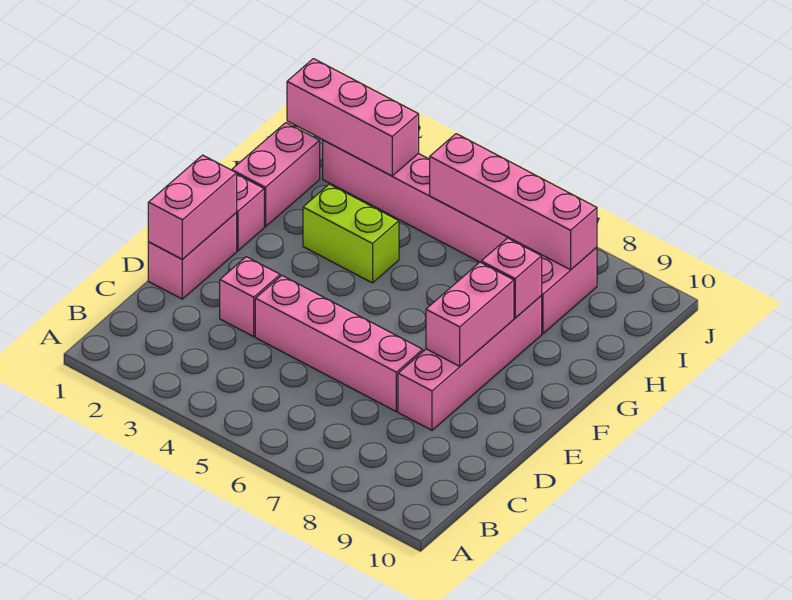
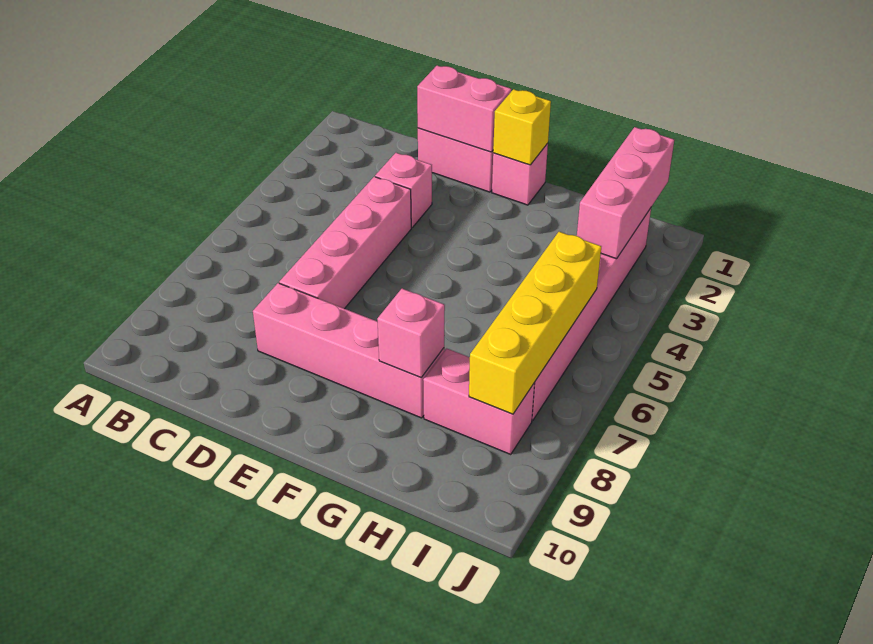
pink brick E8:F8 level 2 -> none
none -> yellow brick F1 level 2
pink brick G1:H1 level 1 -> none
lime brick G3:G4 level 1 -> none
pink brick I5:I8 level 2 -> yellow brick I5:I8 level 2

